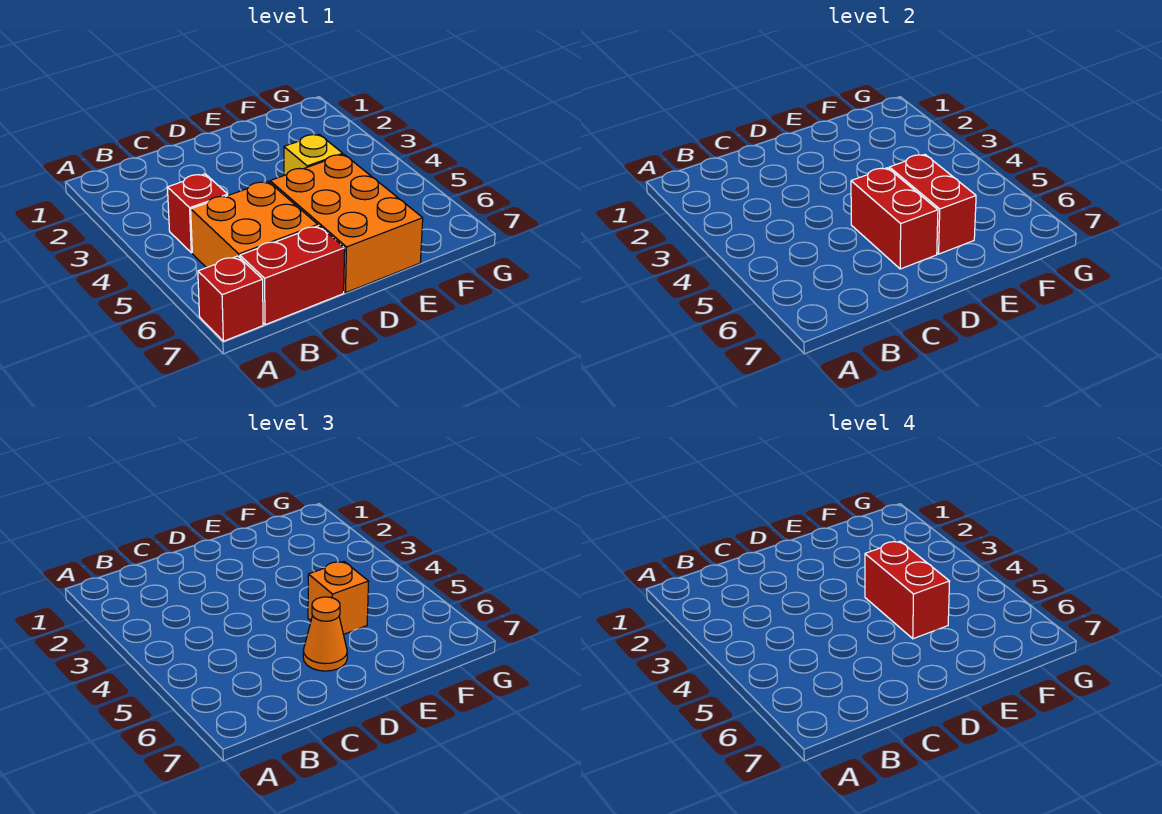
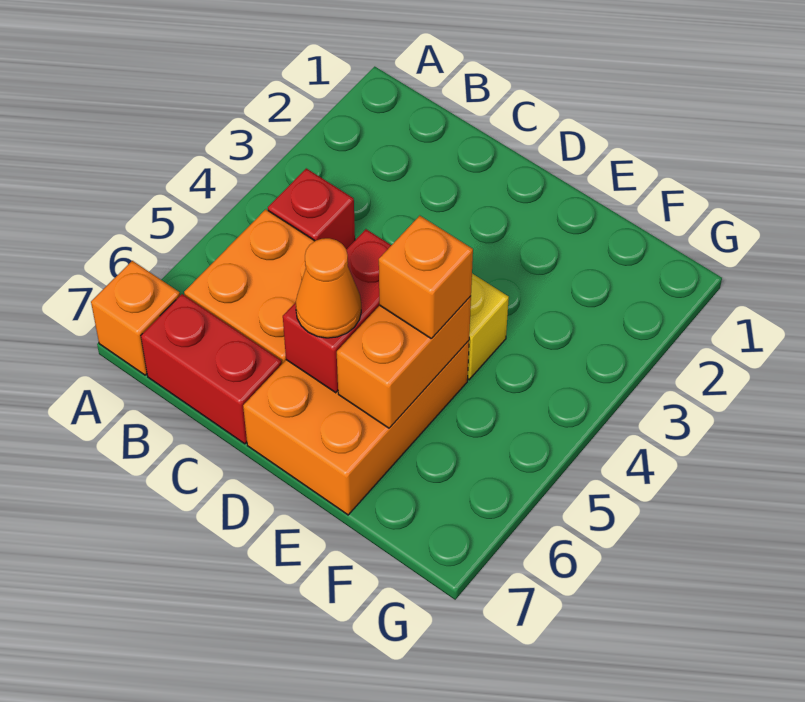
red brick A7 level 1 -> orange brick A7 level 1
red brick E4:E5 level 4 -> none
red brick E5:E6 level 2 -> orange brick E5:E6 level 2

